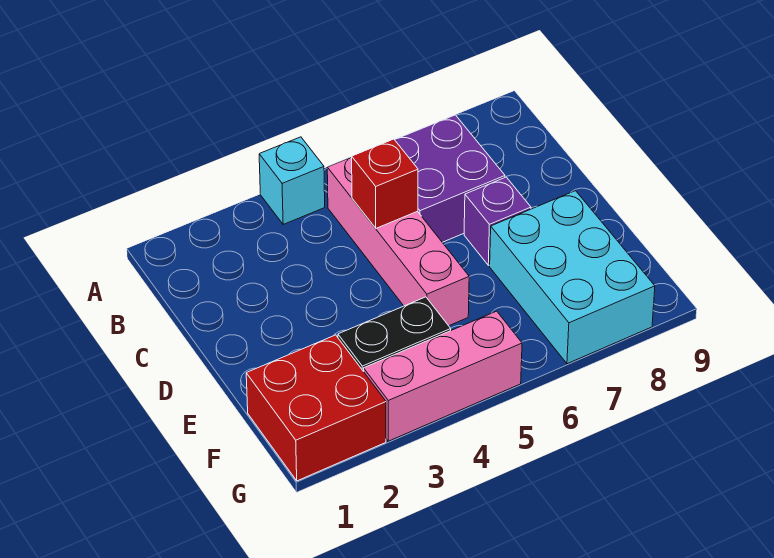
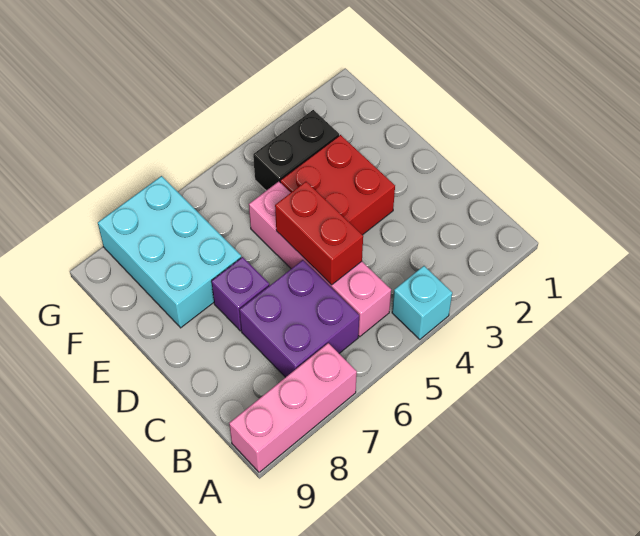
red brick C5 level 2 -> red brick C5:D5 level 2
red brick F1:G2 level 1 -> red brick D3:E4 level 1
pink brick G3:G5 level 1 -> pink brick A7:A9 level 1

